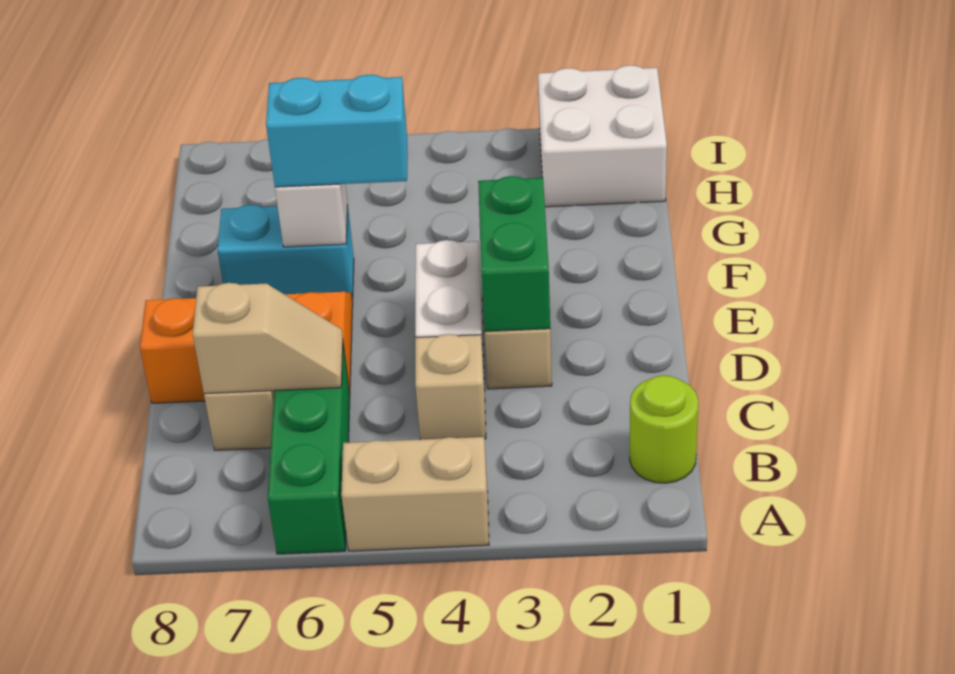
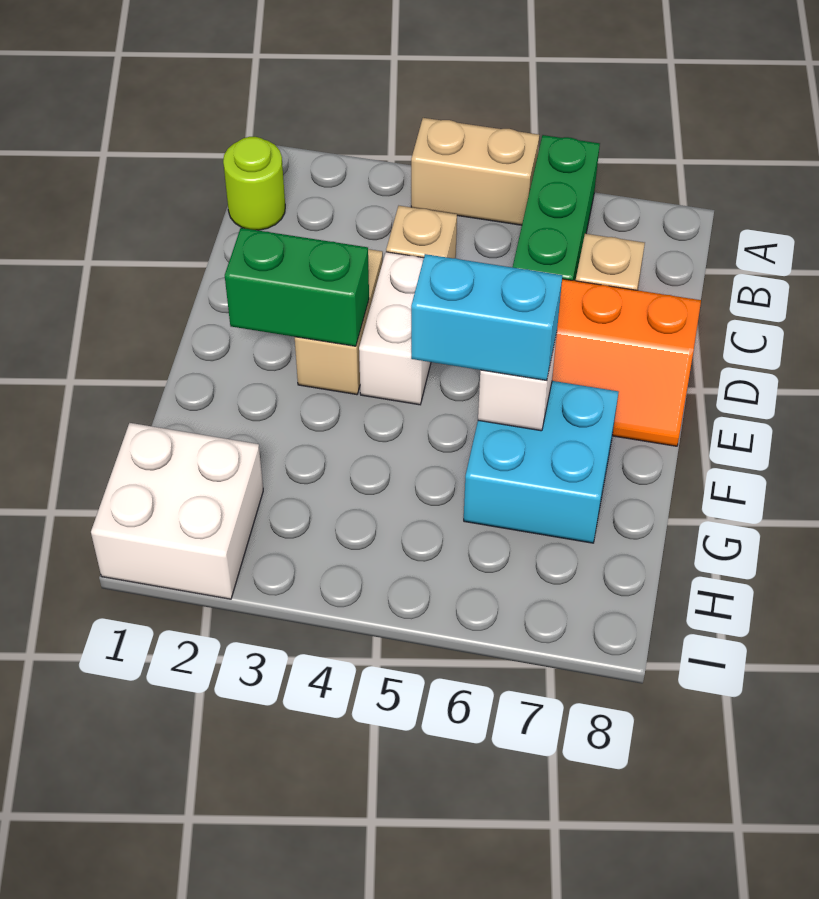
tan slope C6:C7 level 2 top 7 -> none
green brick D3:E3 level 2 -> green brick E2:E3 level 2
cyan brick F6:F7 level 1 -> cyan brick F6:G7 level 1

